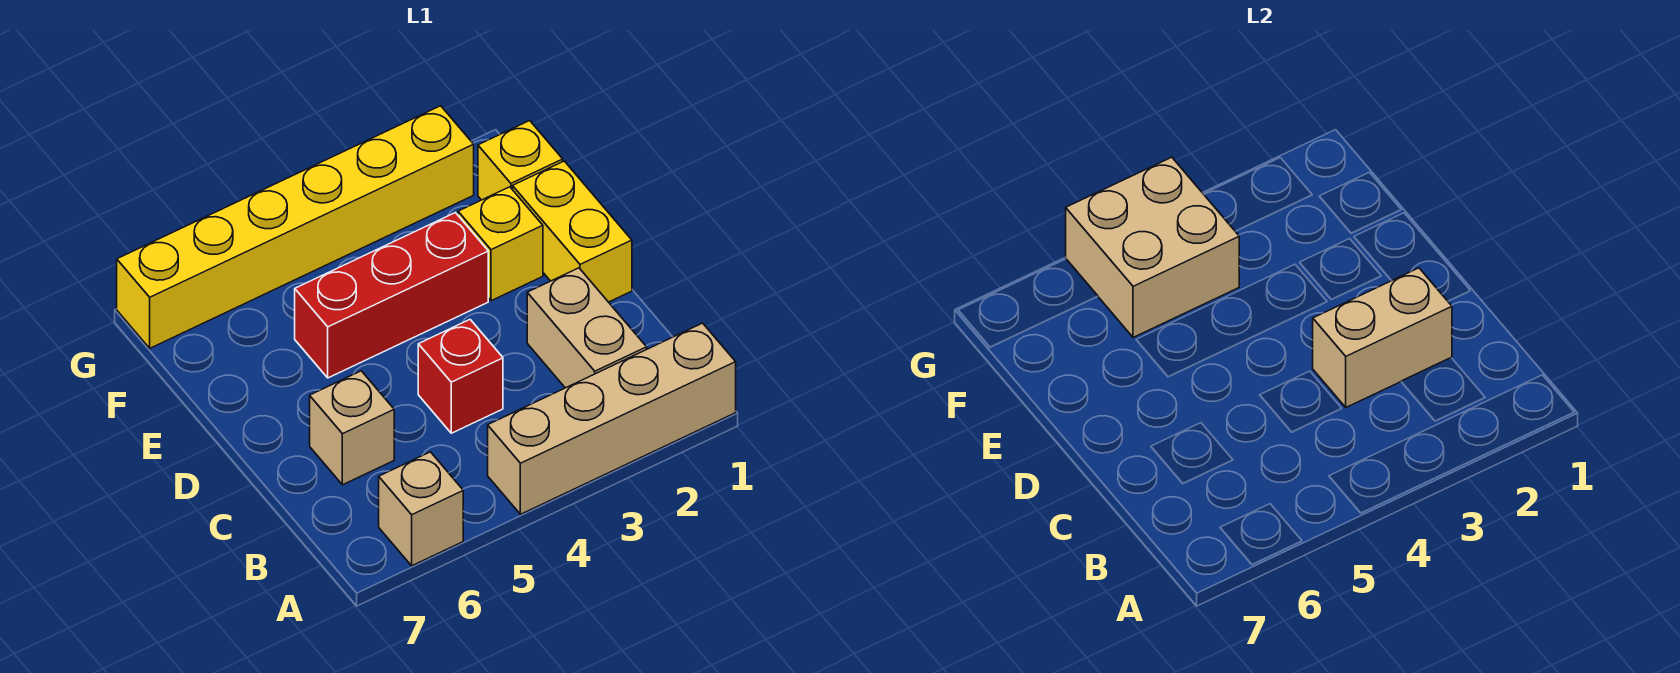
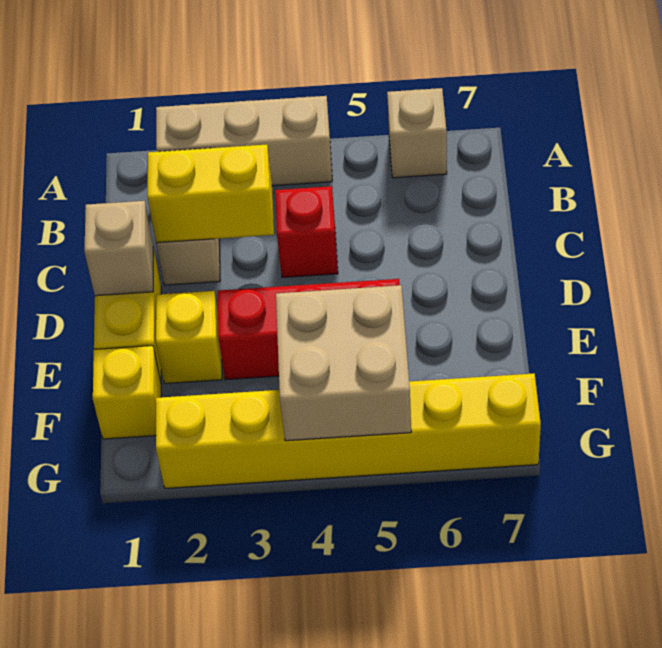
tan brick A1:A4 level 1 -> tan brick A2:A4 level 1
tan brick C2:C3 level 2 -> yellow brick C2:C3 level 2
tan brick C6 level 1 -> tan brick D1 level 2

